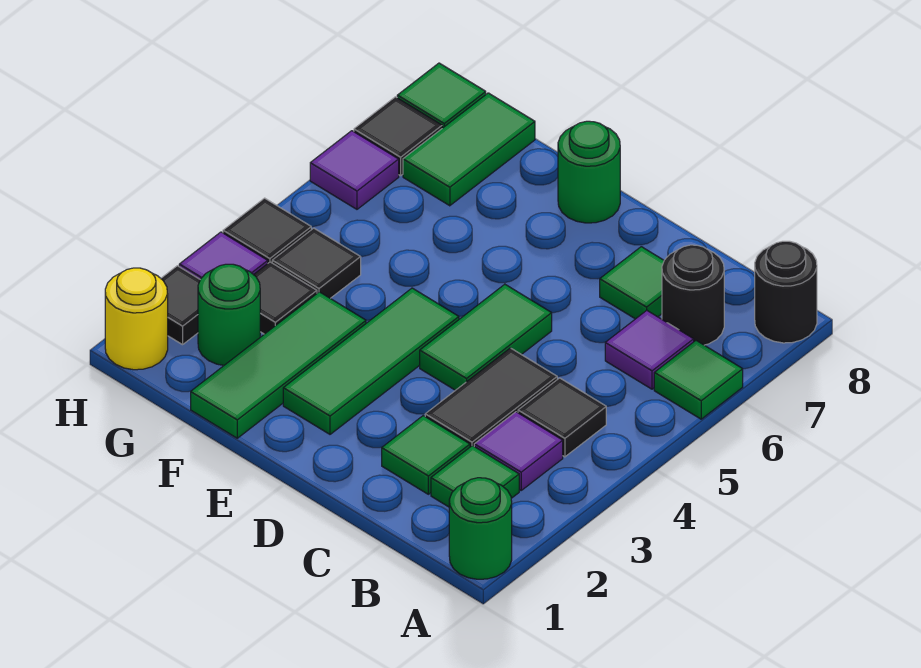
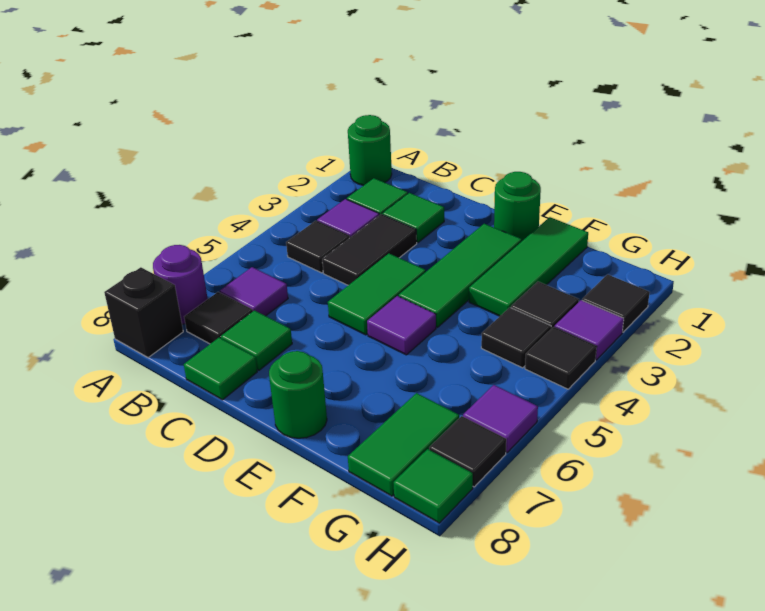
green tile A6 level 1 -> green tile C8 level 1
none -> purple round brick A7 level 1
black round brick A8 level 1 -> black brick A8 level 1
black round brick B7 level 1 -> black tile B7 level 1
none -> purple tile E5 level 1
green round brick G2 level 1 -> green round brick E1 level 1
yellow round brick H1 level 1 -> none

